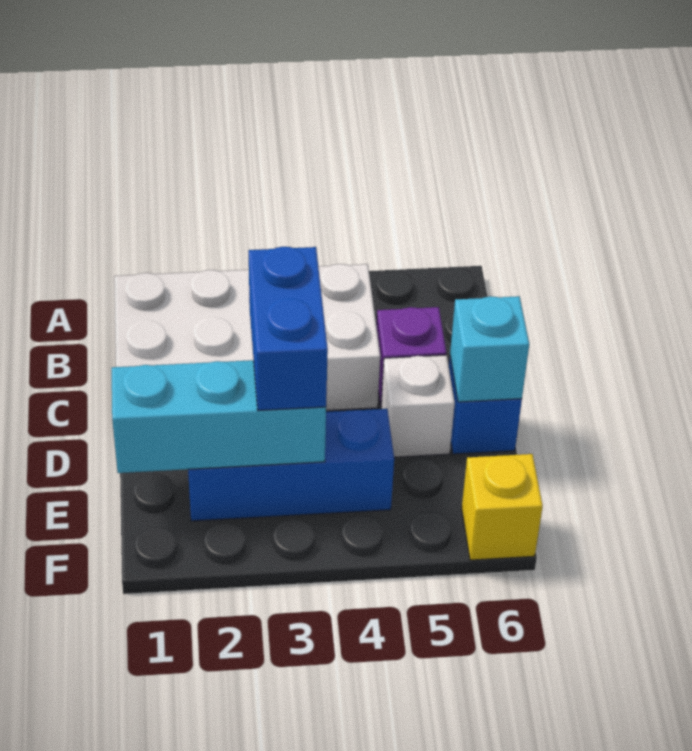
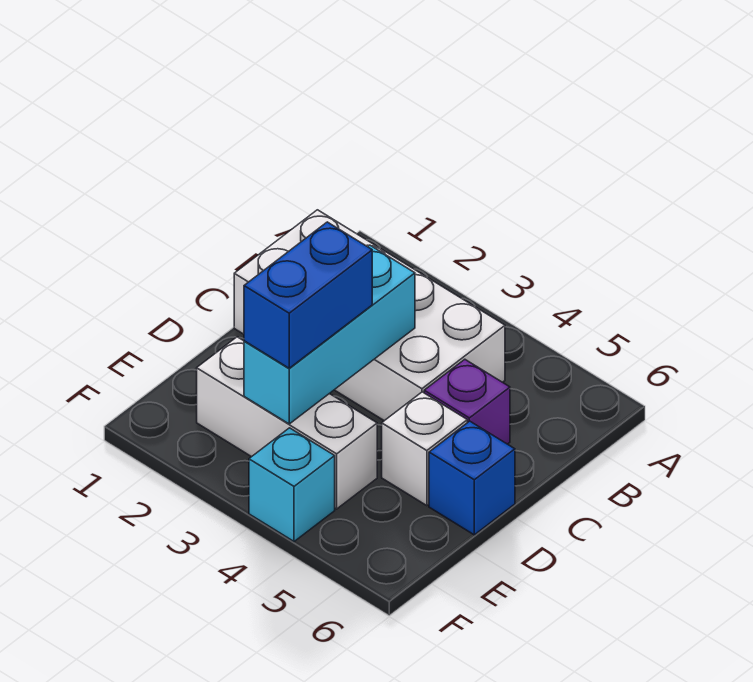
cyan brick D6 level 2 -> cyan brick F4 level 1
cyan brick E1:E3 level 2 -> cyan brick C3:E3 level 2
blue brick E2:E4 level 1 -> white brick E2:E4 level 1
yellow brick F6 level 1 -> none

